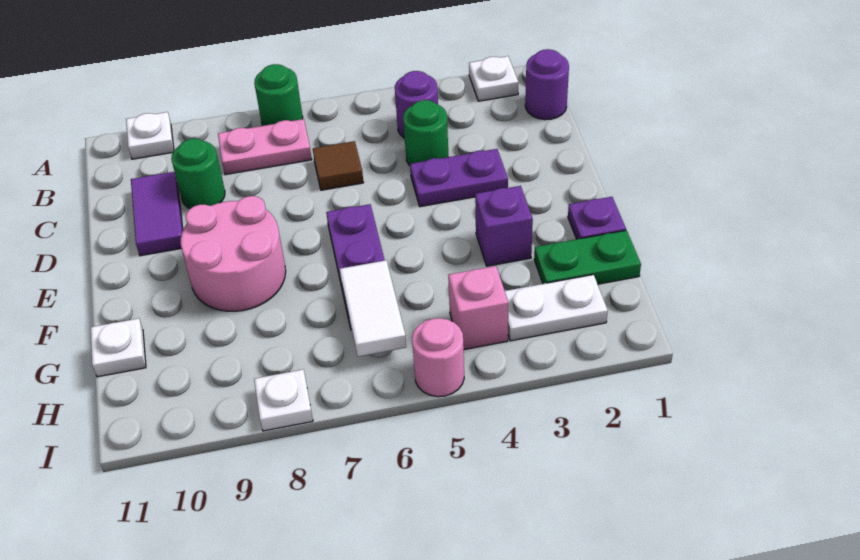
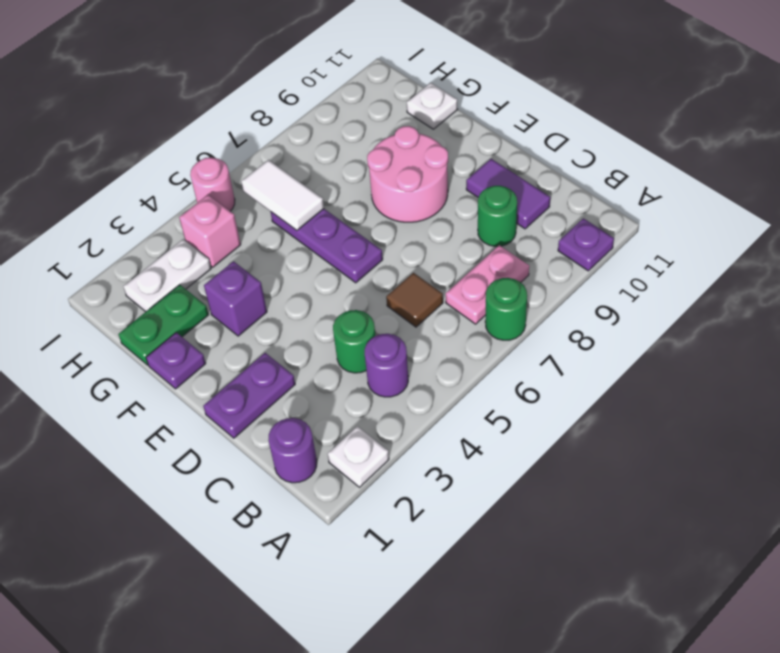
white plate A10 level 1 -> purple plate A10 level 1
purple plate D3:D4 level 1 -> purple plate D1:D2 level 1
white plate I8 level 1 -> none

